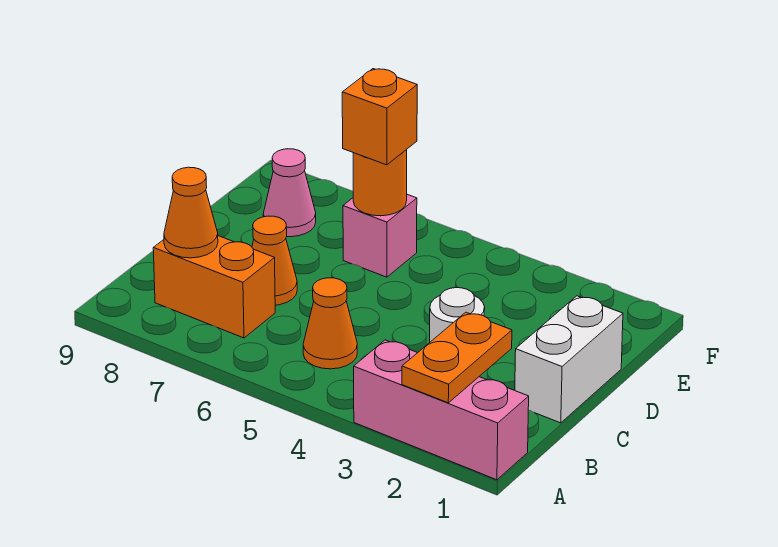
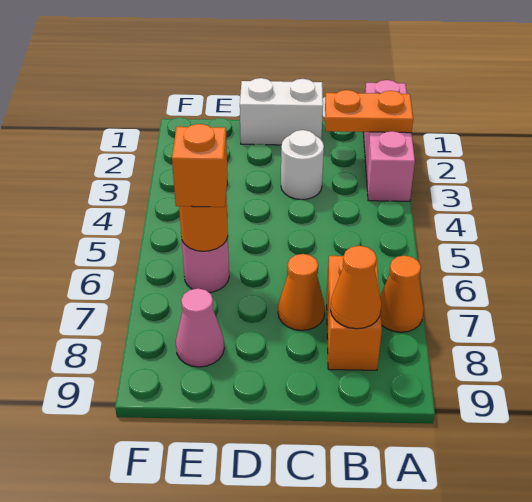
orange cone B5 level 1 -> orange cone A7 level 1
pink brick E6 level 1 -> pink round brick E6 level 1

